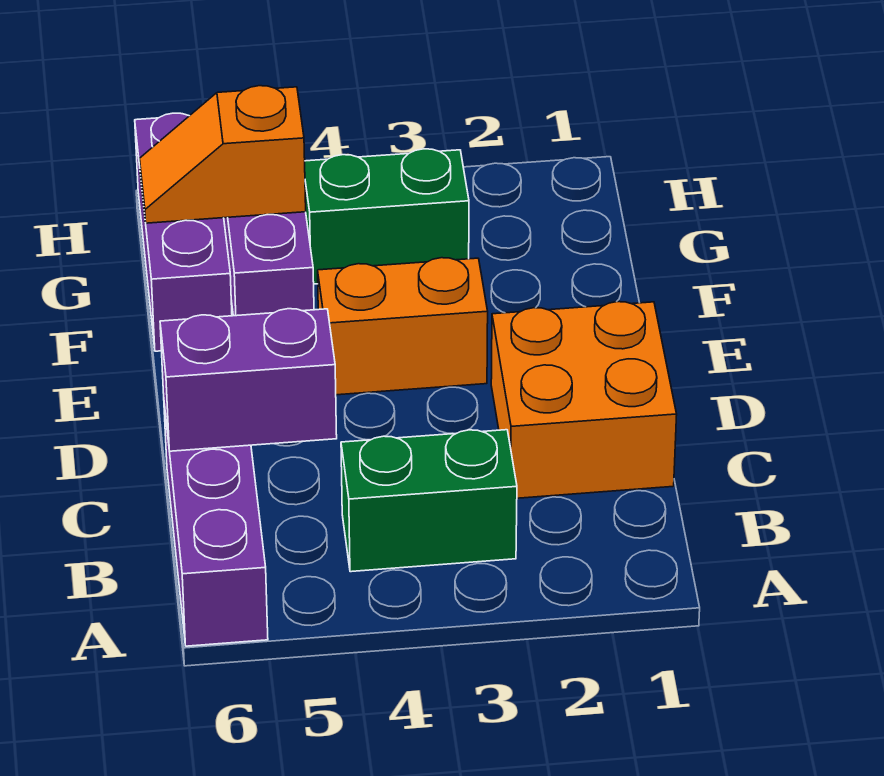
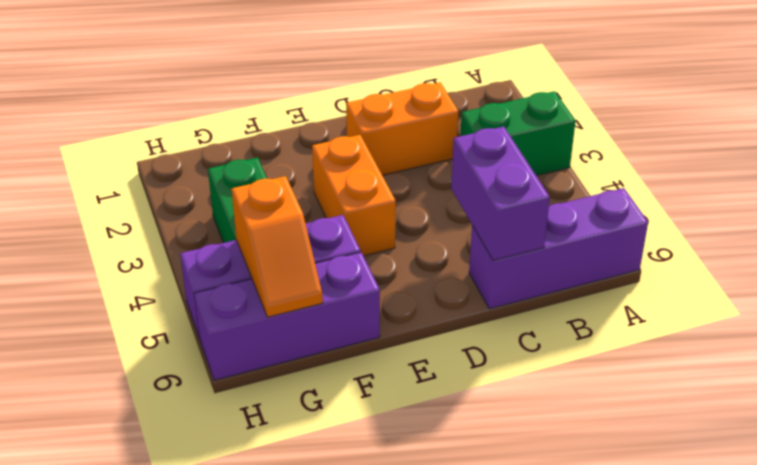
green brick B3:B4 level 1 -> green brick A3:B3 level 1
orange brick C1:D2 level 1 -> orange brick C2:D2 level 1

